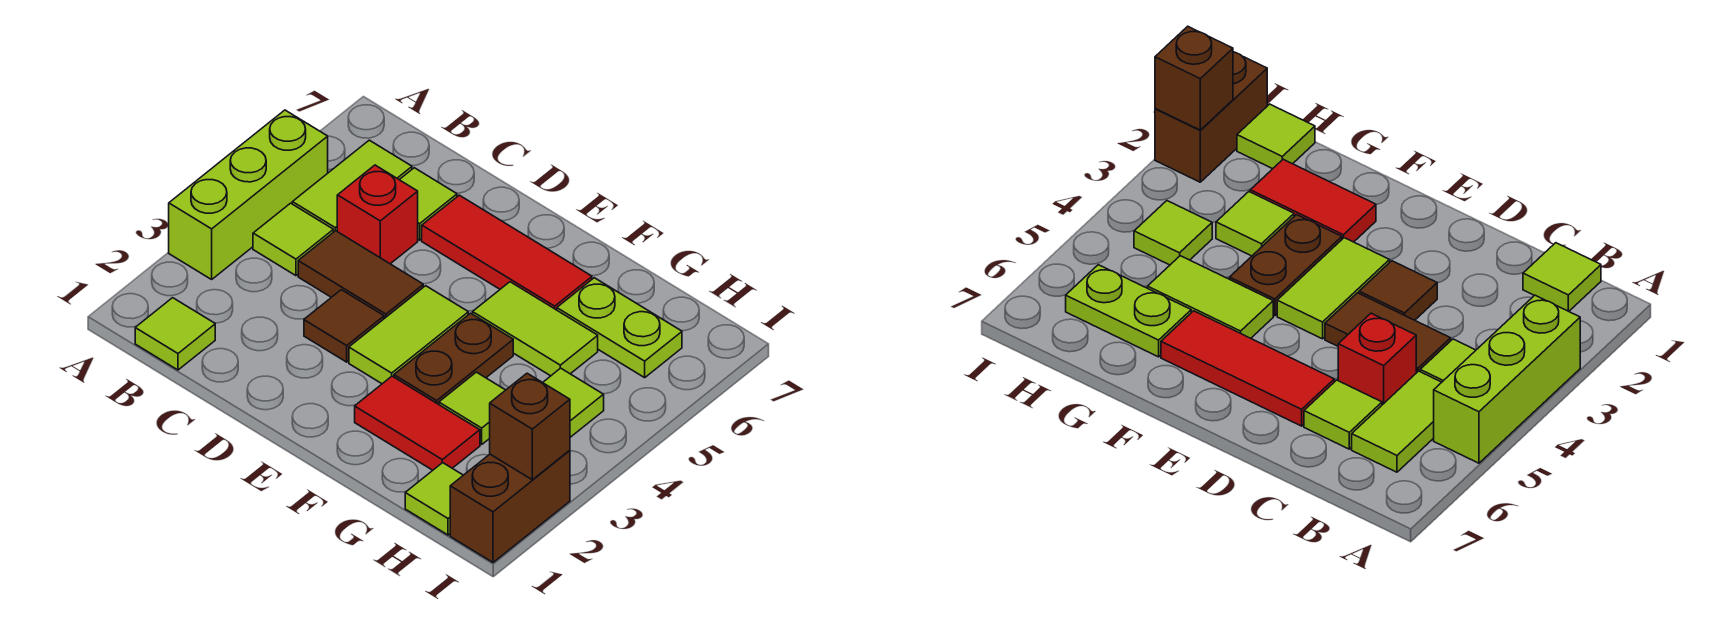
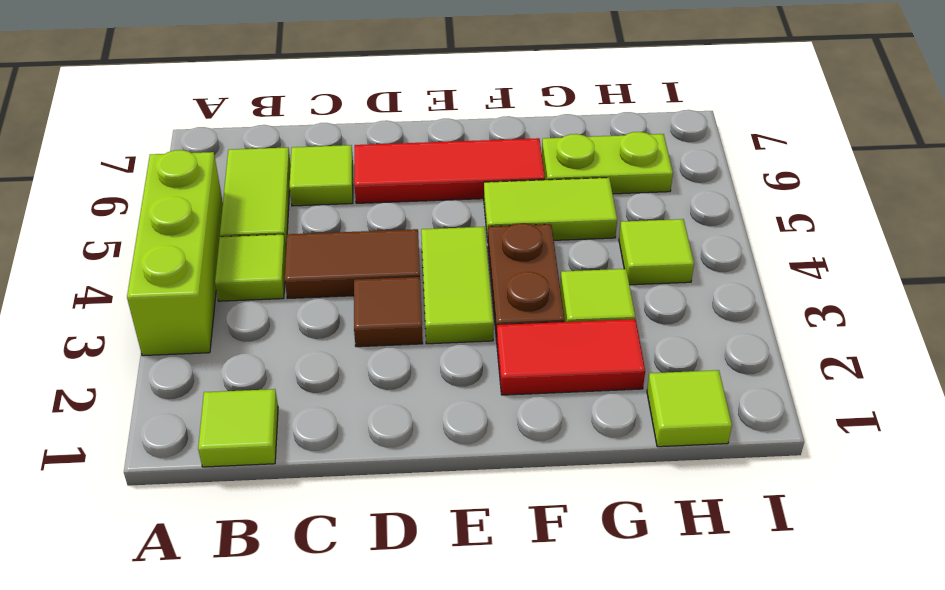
red brick C5 level 1 -> none
brown brick I1:I2 level 1 -> none
brown brick I2 level 2 -> none

